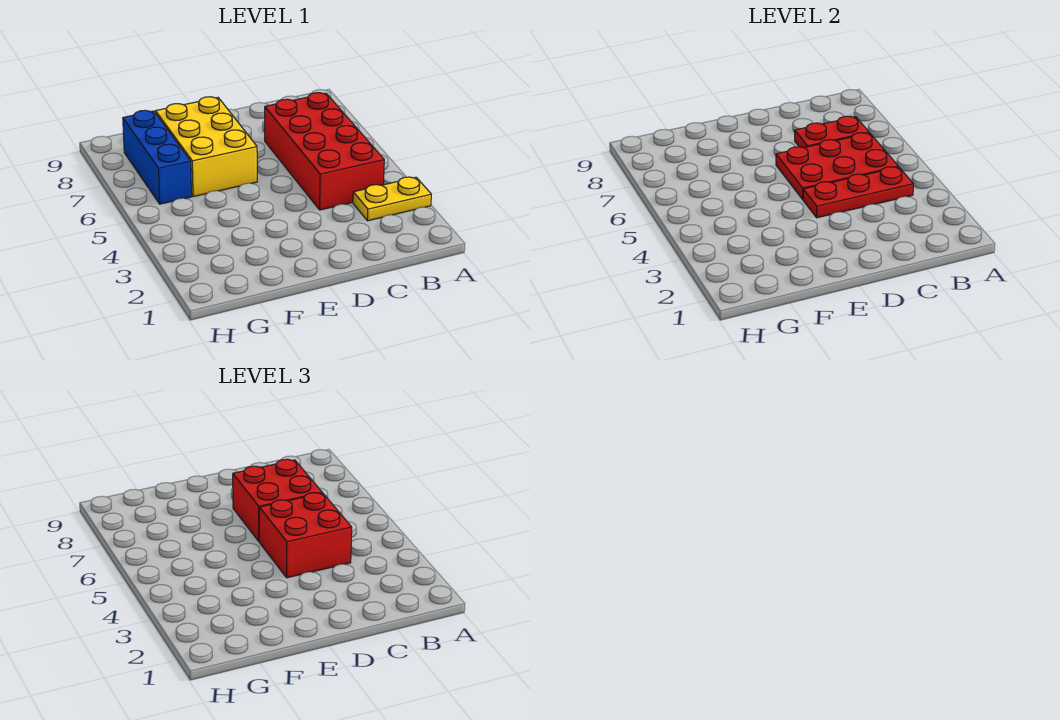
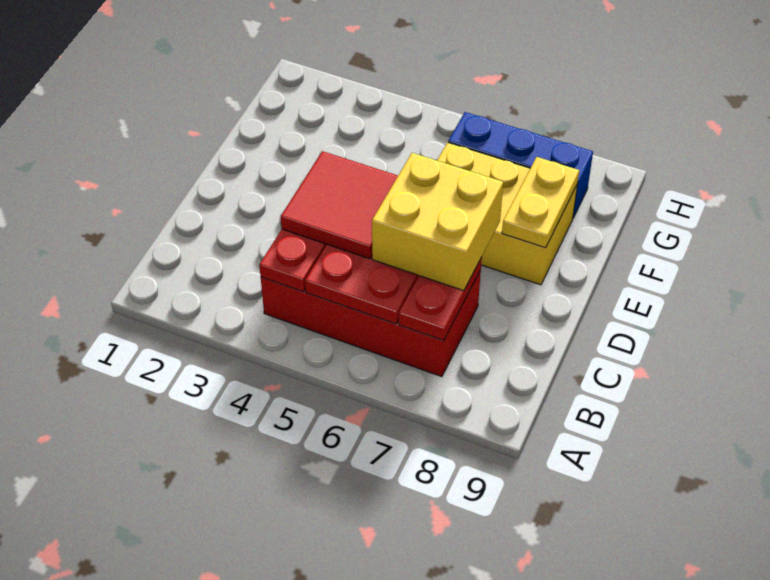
yellow plate A3:B3 level 1 -> yellow plate E8:F8 level 2
red brick C4:D5 level 3 -> red tile C4:D5 level 3
red brick C6:D7 level 3 -> yellow brick C6:D7 level 3

